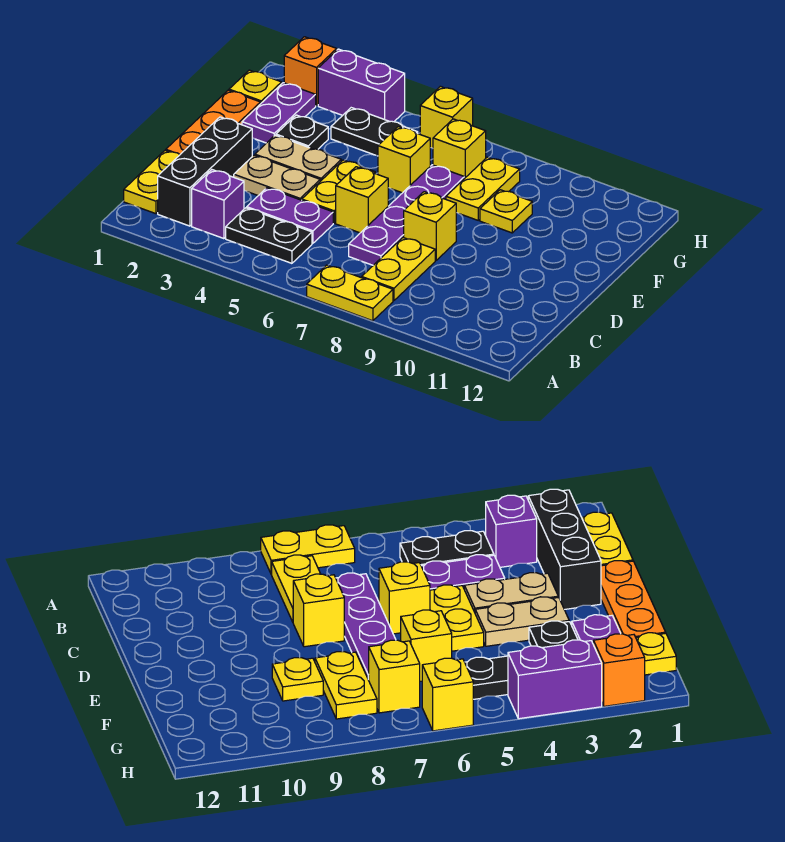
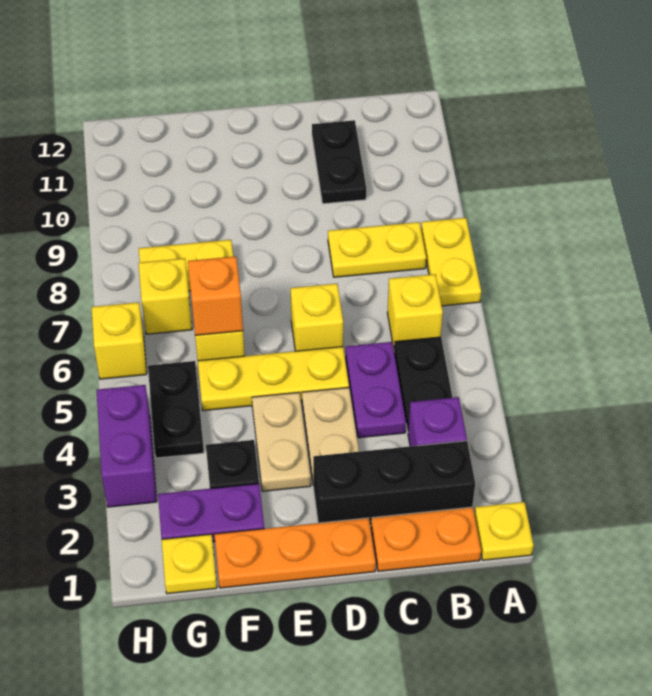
yellow plate B1:C1 level 1 -> orange plate B1:C1 level 1
purple plate C7:F7 level 1 -> none
none -> black plate C10:C11 level 1
yellow plate D5:E5 level 1 -> yellow plate D5:F5 level 1
yellow brick D8 level 1 -> yellow brick B6 level 1
yellow plate F9 level 1 -> yellow plate A1 level 1
orange brick H2 level 1 -> orange brick F6 level 2

